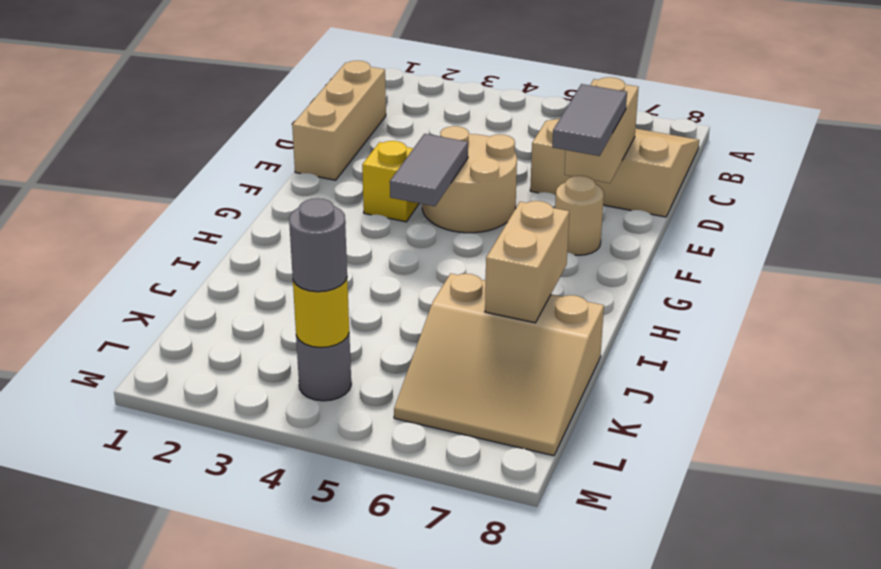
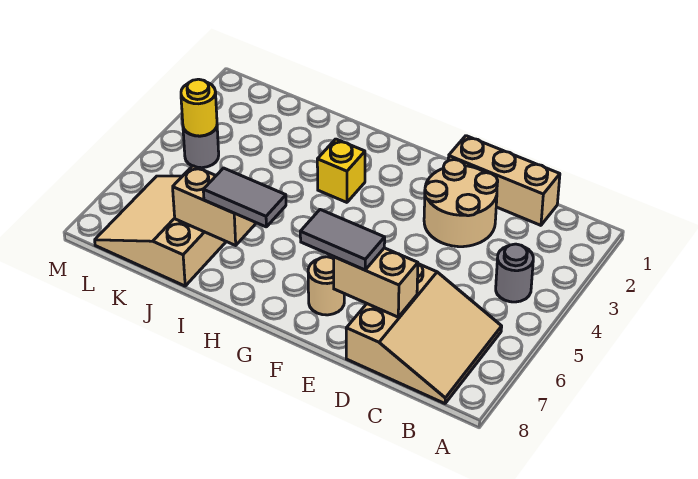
tan round brick E4:F5 level 1 -> tan round brick D2:E3 level 1
yellow brick F3 level 1 -> yellow brick H3 level 1
grey tile F4:G4 level 2 -> grey tile H7:I7 level 3
grey round brick L4 level 3 -> grey round brick B4 level 1

